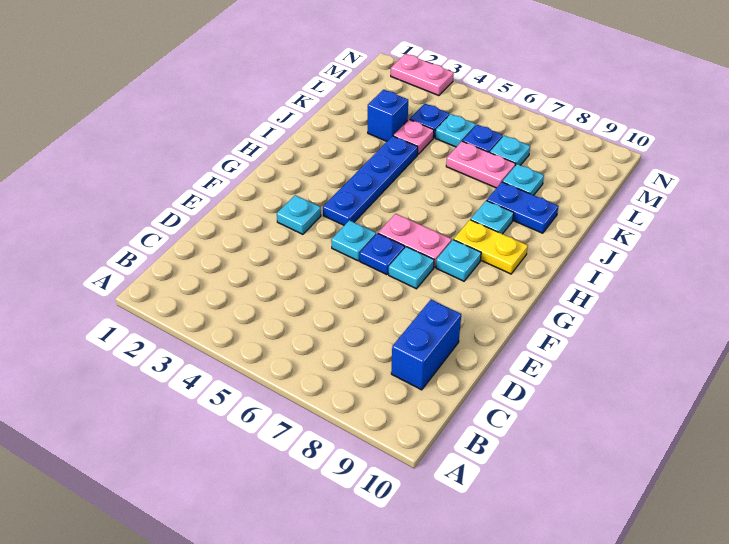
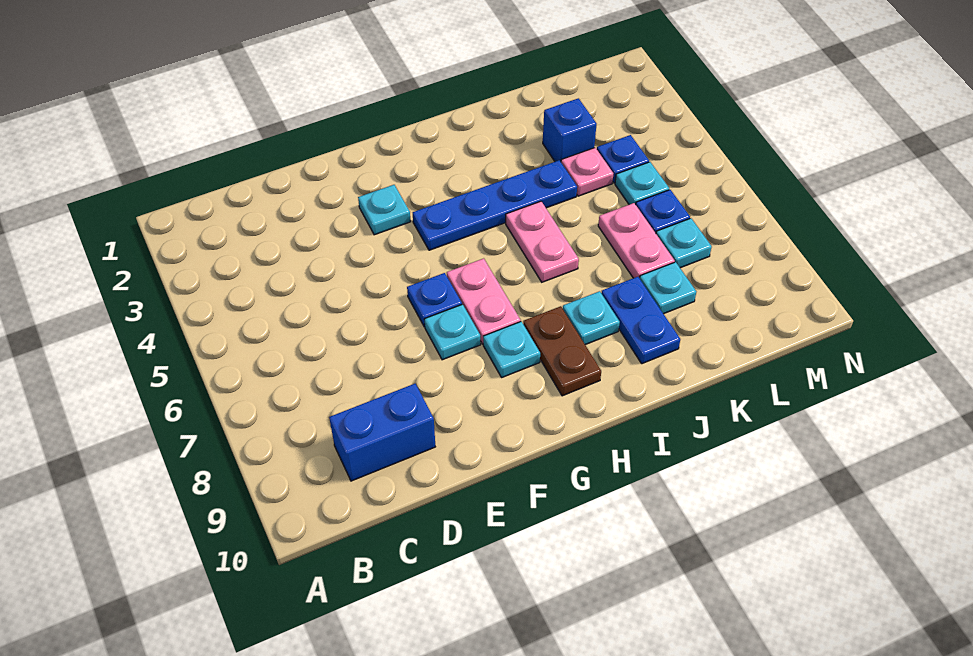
cyan plate F5 level 1 -> none
yellow plate H8:H9 level 1 -> brown plate H8:H9 level 1
pink plate N2:N3 level 1 -> pink plate I5:I6 level 1

